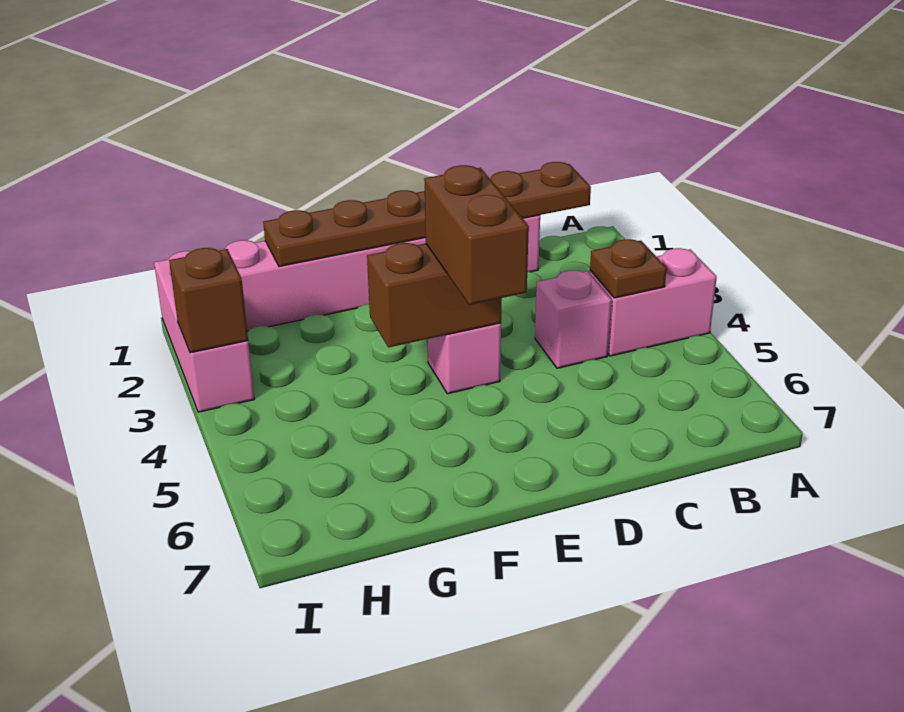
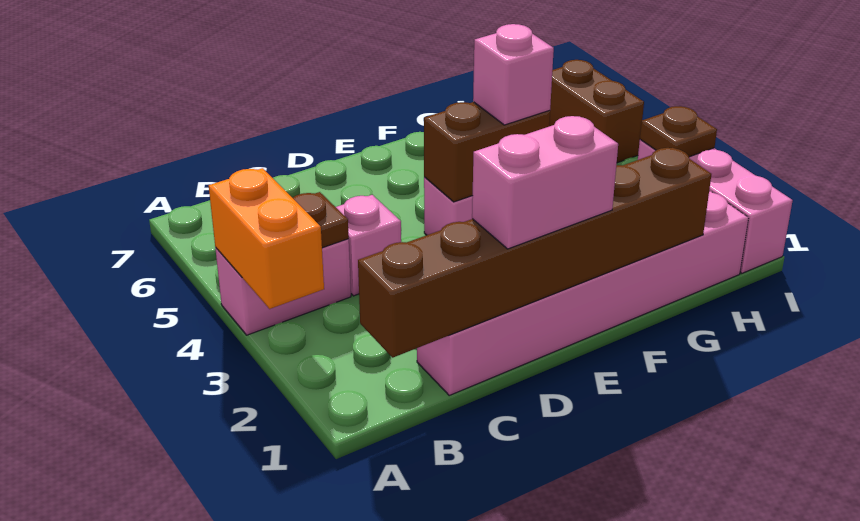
none -> orange brick A3:A4 level 2
brown plate B1:G1 level 2 -> brown brick B1:G1 level 2
none -> pink brick D1:E1 level 3
brown brick E4:E5 level 3 -> brown brick I5:I6 level 1
none -> pink brick F4 level 3
brown brick I3 level 2 -> brown plate I3 level 2

